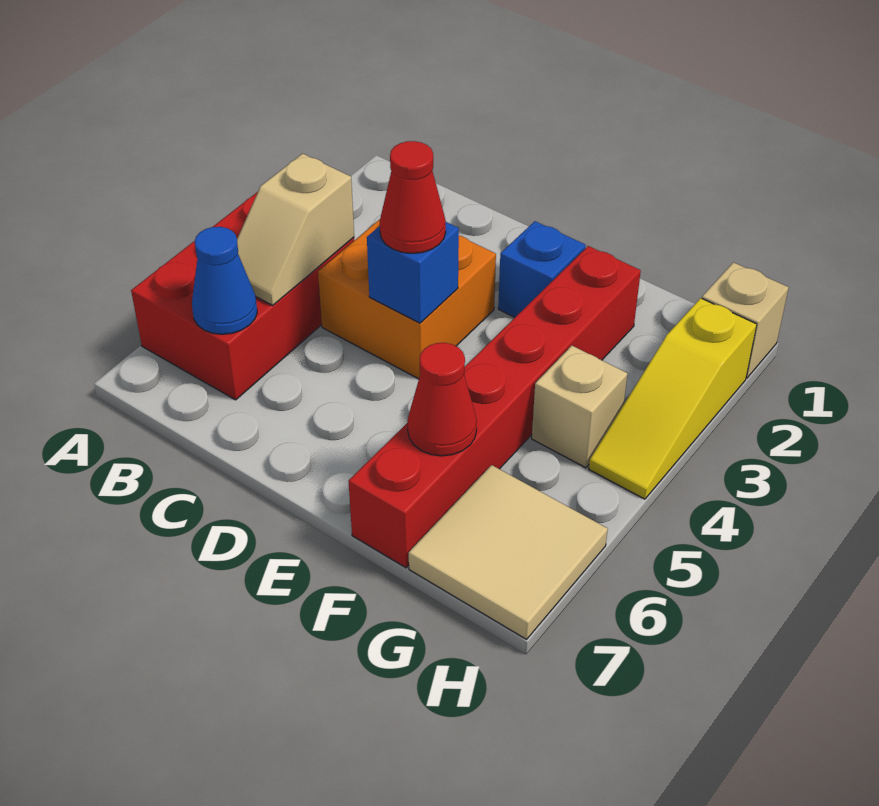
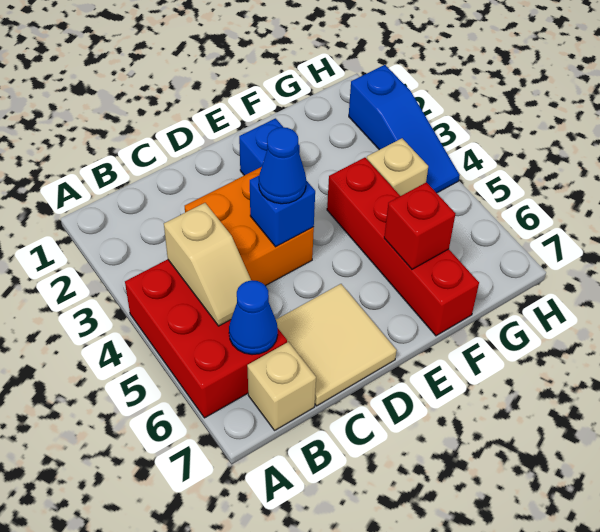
red cone D4 level 3 -> blue cone D4 level 3
red brick F2:F7 level 1 -> red brick F4:F7 level 1
red cone F6 level 2 -> red brick F6 level 2
tan tile G6:H7 level 1 -> tan tile C6:D7 level 1
tan brick H1 level 1 -> tan brick B7 level 1
yellow slope H2:H4 level 1 top 2 -> blue slope H2:H4 level 1 top 2

